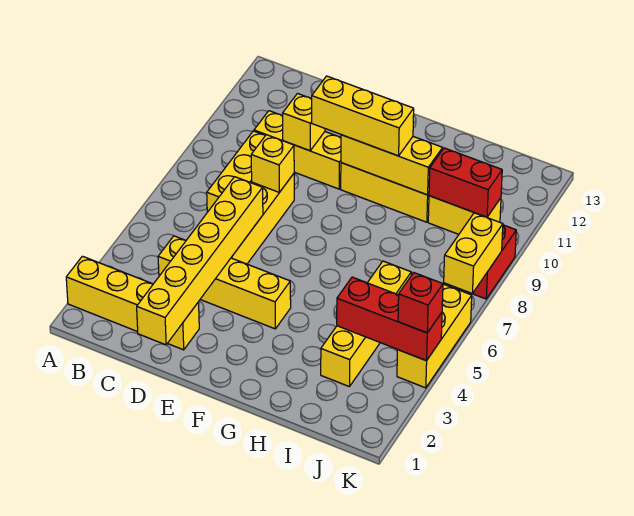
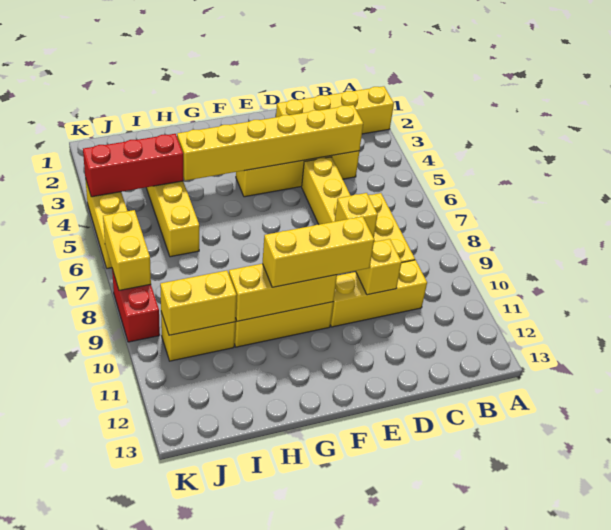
yellow brick D1:D6 level 2 -> yellow brick C4:H4 level 2
red brick I10:J10 level 2 -> yellow brick I10:J10 level 2
red brick K4 level 3 -> none

